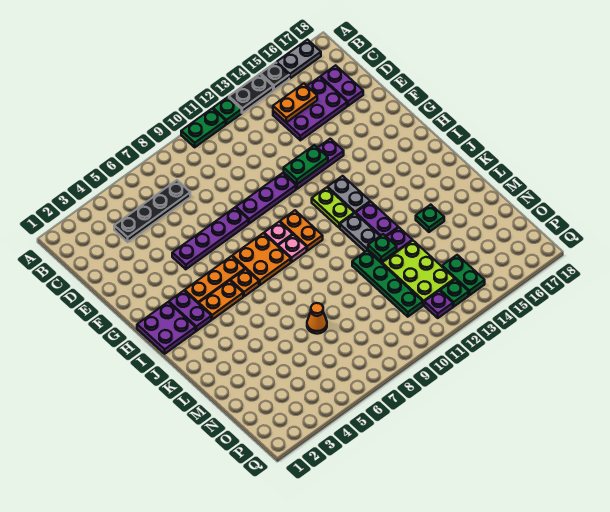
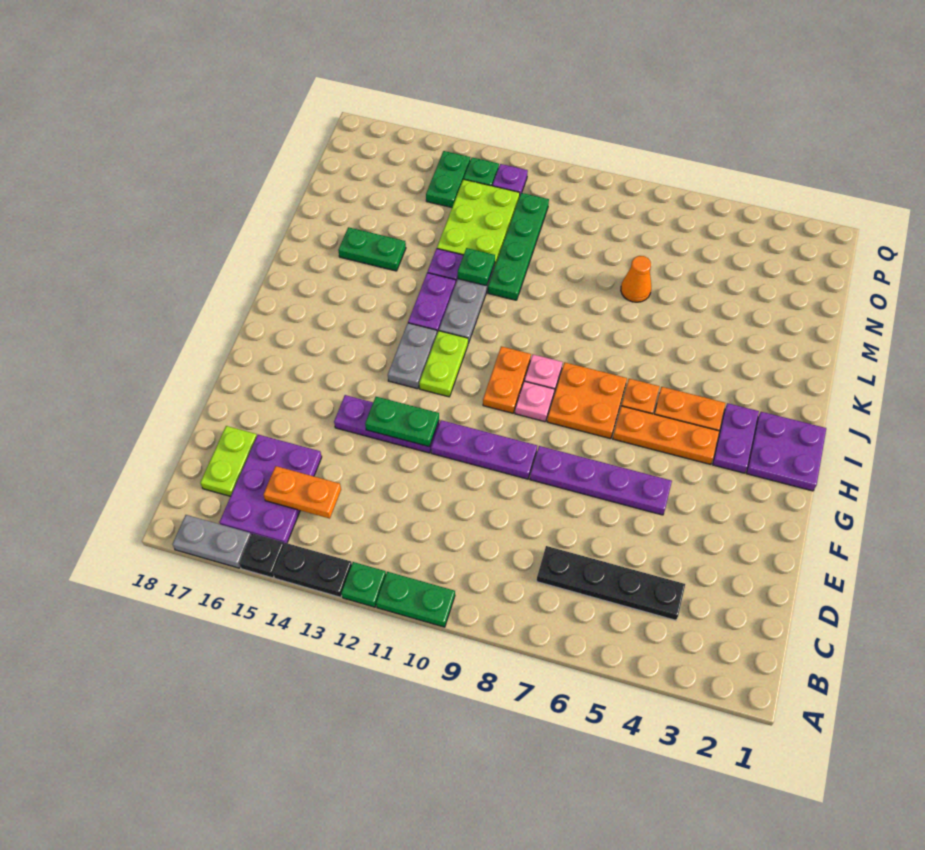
purple plate C14:D16 level 1 -> purple plate B15:D16 level 1
purple plate C17:D17 level 1 -> lime plate C17:D17 level 1
green plate L15 level 1 -> green plate L15:L16 level 1

